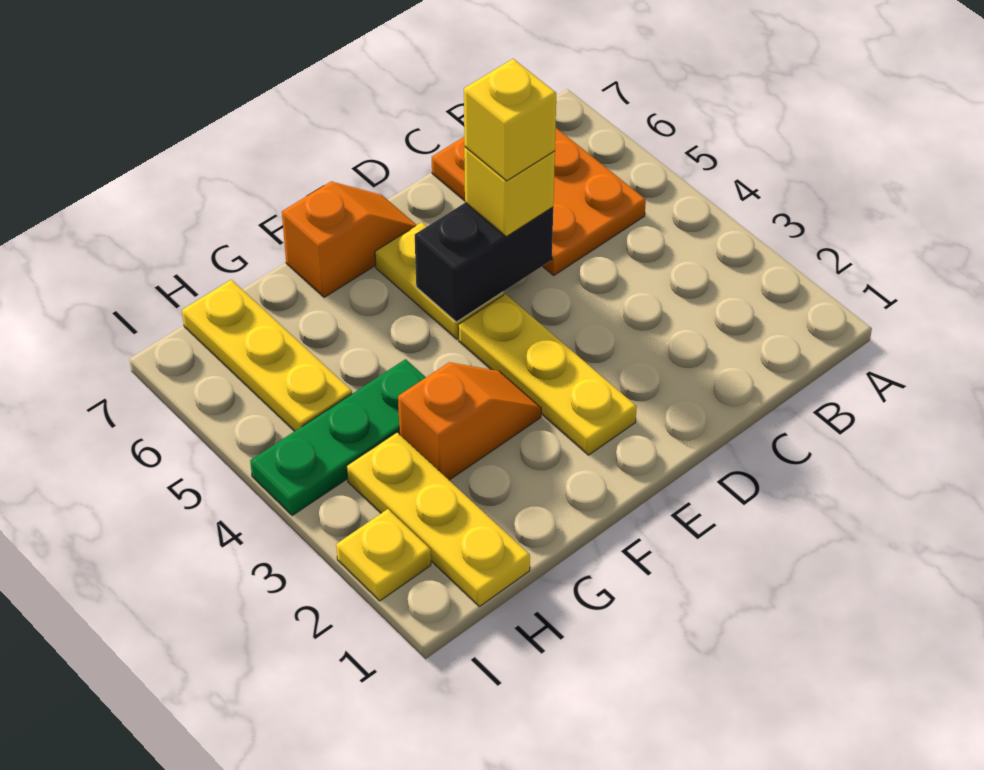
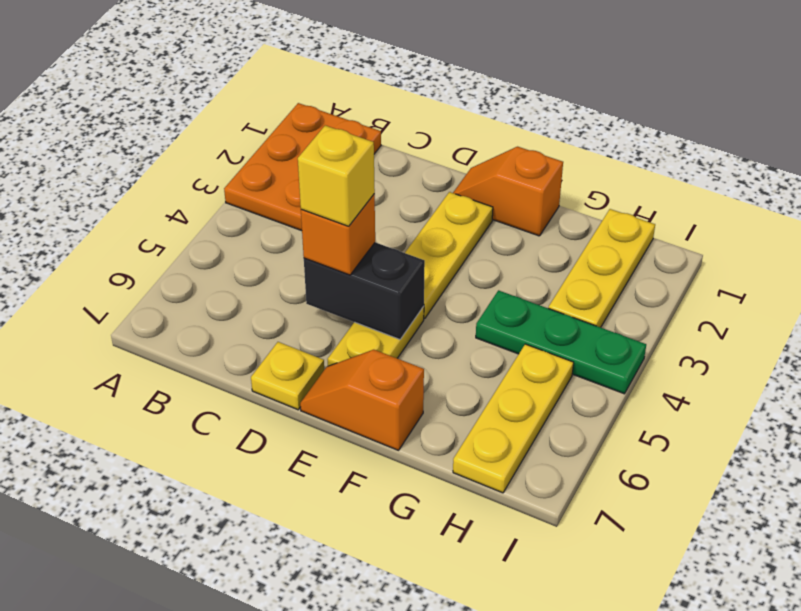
orange plate B5:C7 level 1 -> orange plate A1:B3 level 1
yellow brick D5 level 3 -> orange brick D5 level 3
orange slope F3:G3 level 1 top G -> orange slope E1:F1 level 1 top F
yellow plate I2 level 1 -> yellow plate D7 level 1

